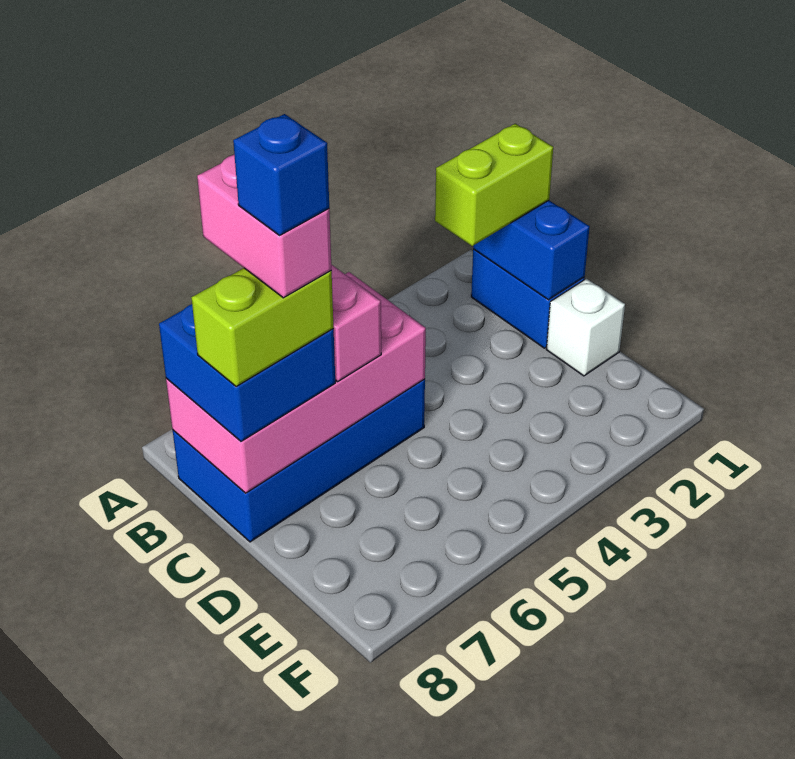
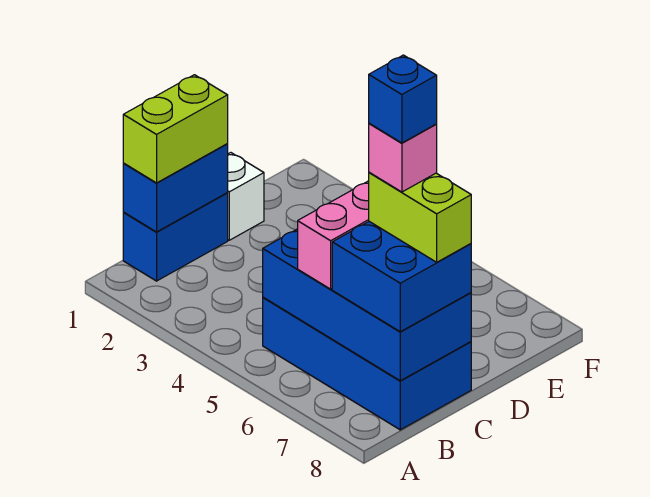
lime brick B1:B2 level 3 -> lime brick B1:C1 level 3
pink brick B5:C8 level 2 -> blue brick B5:C8 level 2
pink brick B7:C7 level 5 -> pink brick C7 level 5

